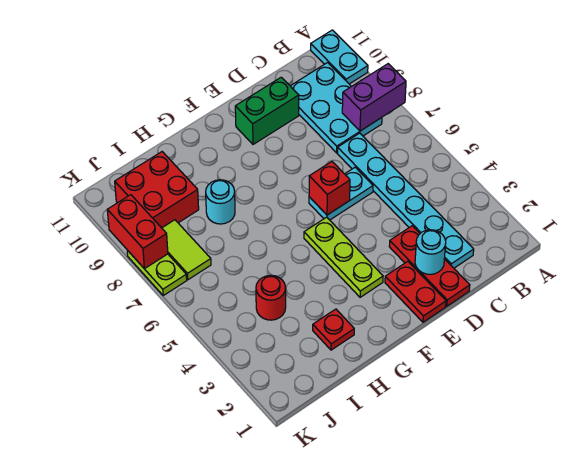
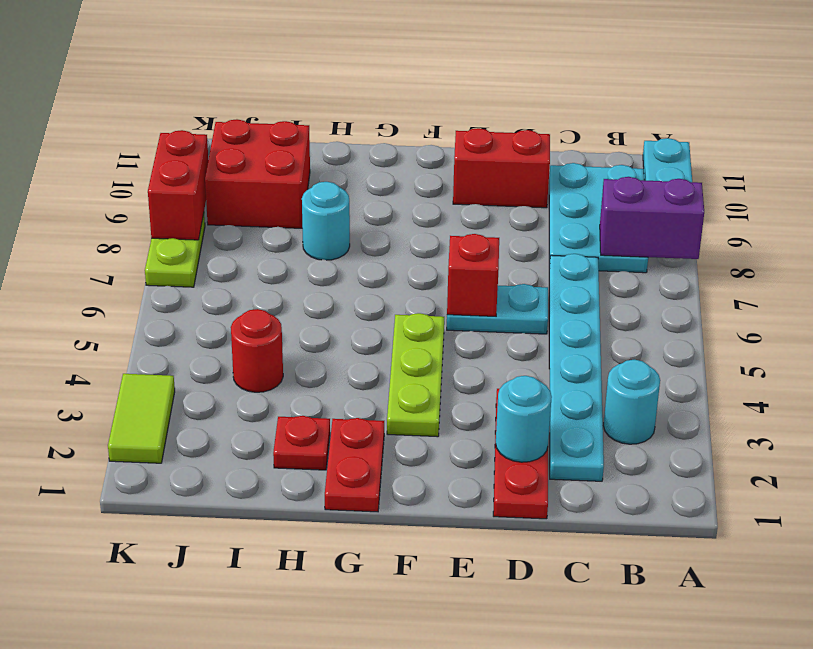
none -> cyan round brick B3 level 1
green brick D10:E10 level 1 -> red brick D10:E10 level 1
red plate E1:E2 level 1 -> red plate G1:G2 level 1
lime tile J7:J8 level 1 -> lime tile K2:K3 level 1

